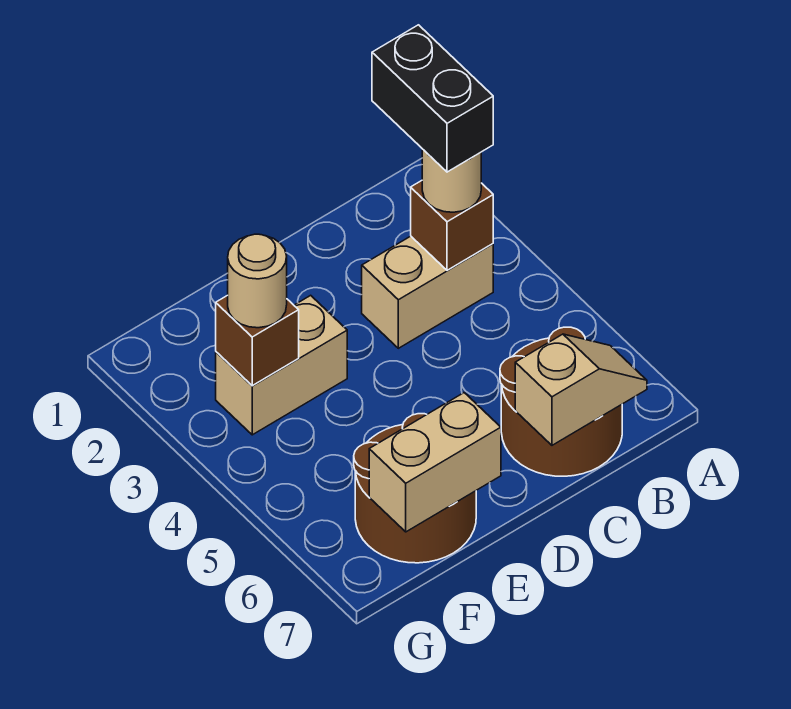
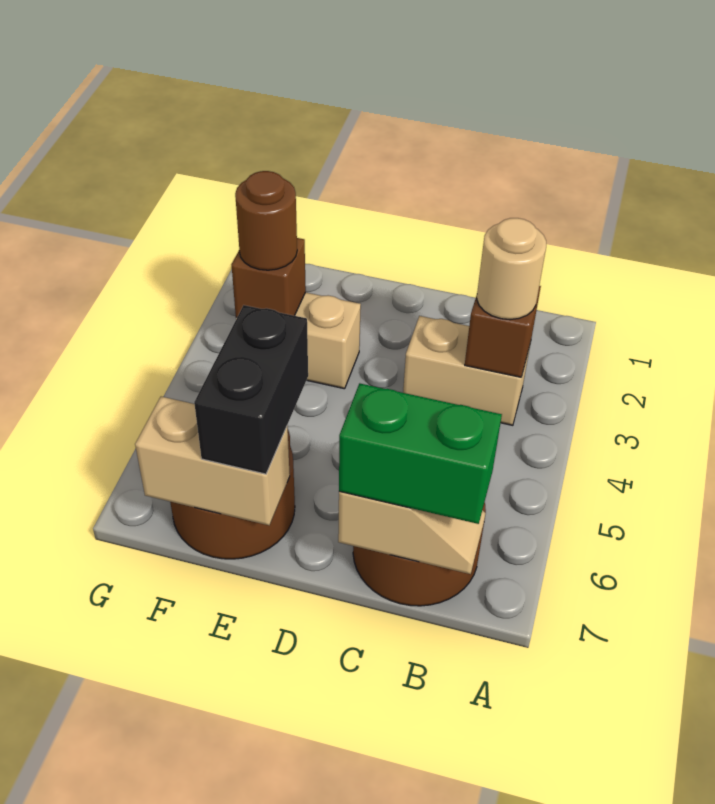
black brick B2:B3 level 4 -> black brick E6:E7 level 3
none -> green brick B7:C7 level 3
tan round brick F3 level 3 -> brown round brick F3 level 3

